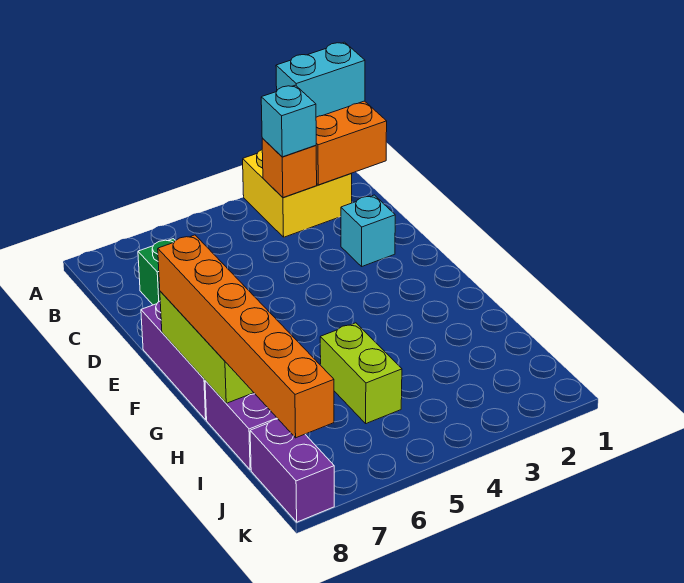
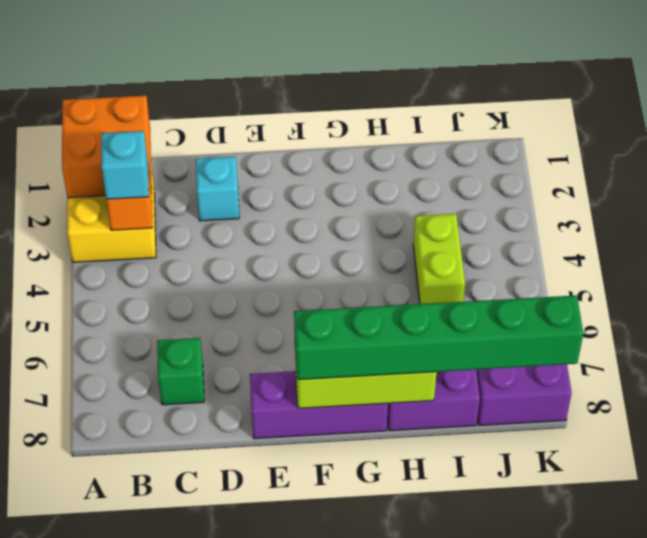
cyan brick A1:A2 level 3 -> none
orange brick F8:K8 level 3 -> green brick F8:K8 level 3
lime brick H5:I5 level 1 -> lime brick I4:I5 level 1

